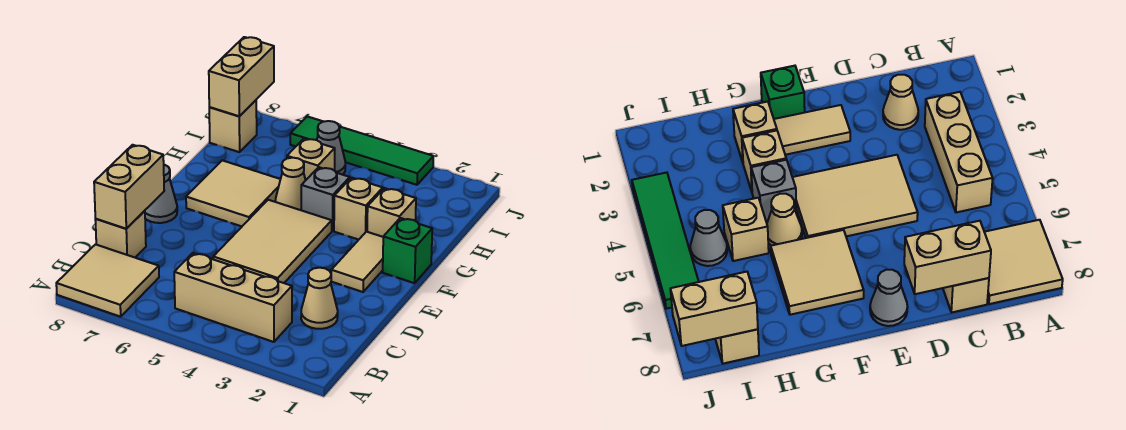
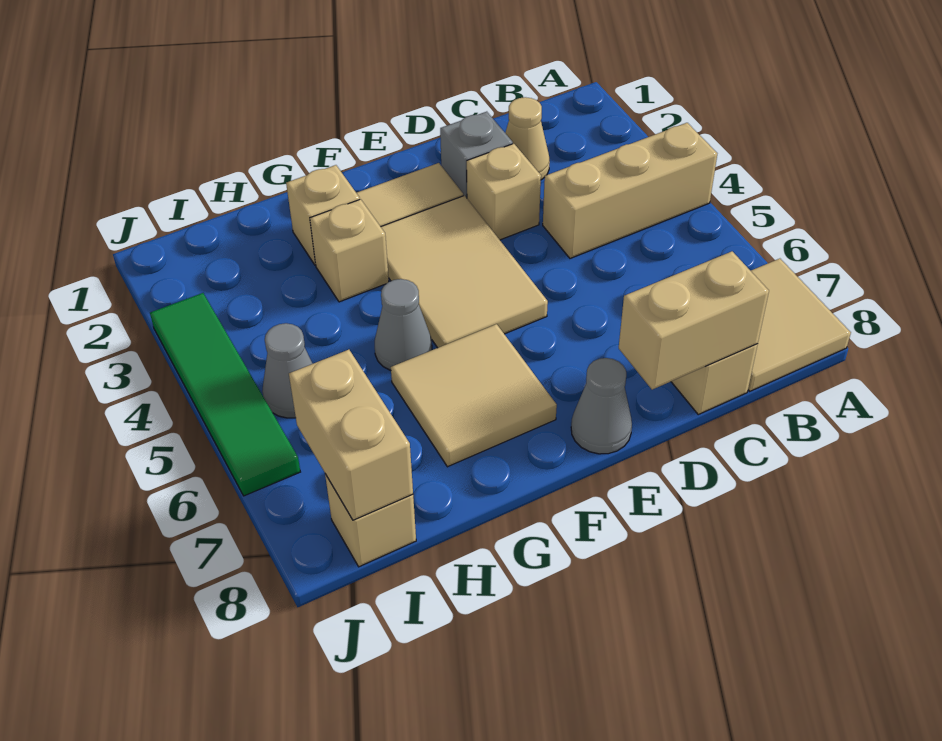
tan brick B3:B5 level 1 -> tan brick A4:C4 level 1
tan tile D4:F5 level 1 -> tan tile E3:F5 level 1
green brick F1 level 1 -> none
grey brick G4 level 1 -> grey brick D2 level 1
tan cone G5 level 1 -> grey cone G5 level 1
tan brick H5 level 1 -> tan brick D3 level 1
tan brick I8:J8 level 2 -> tan brick I7:I8 level 2

